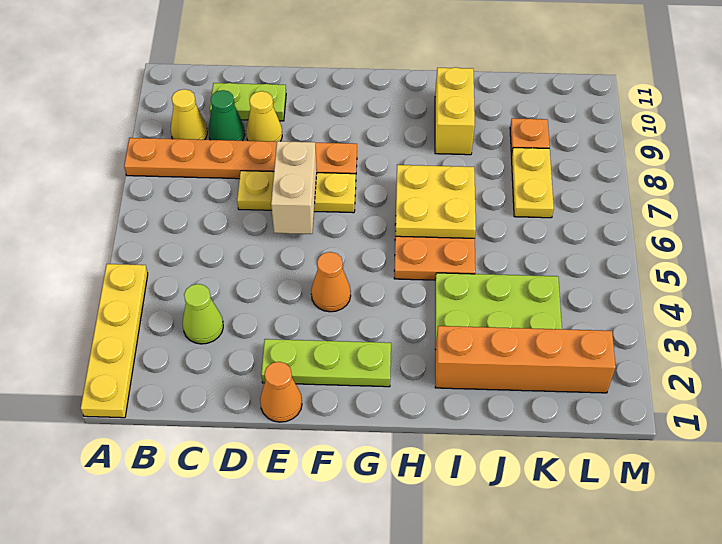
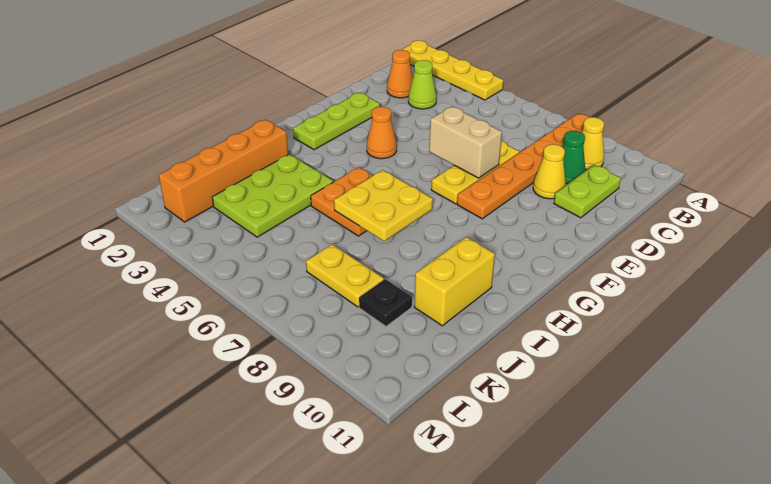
orange cone E1 level 1 -> orange cone C2 level 1
yellow brick I9:I10 level 1 -> yellow brick I10:J10 level 1
orange plate K9 level 1 -> black plate K9 level 1

